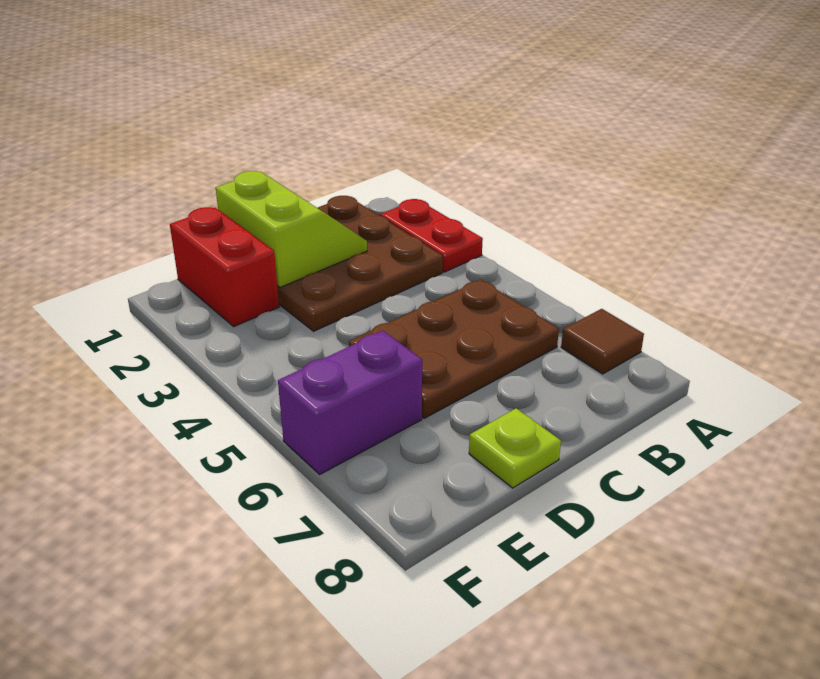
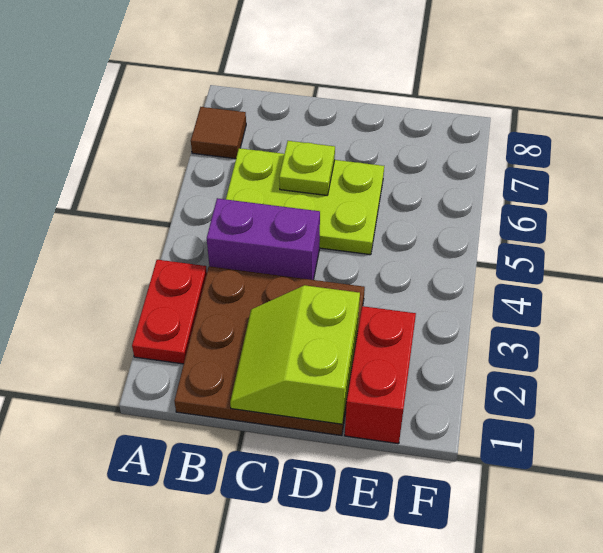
brown plate B5:D6 level 1 -> lime plate B5:D6 level 1
lime plate D8 level 1 -> lime plate C6 level 2
purple brick E6:F6 level 1 -> purple brick B4:C4 level 1

